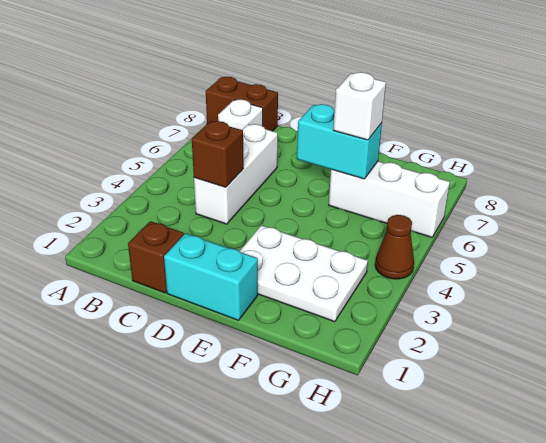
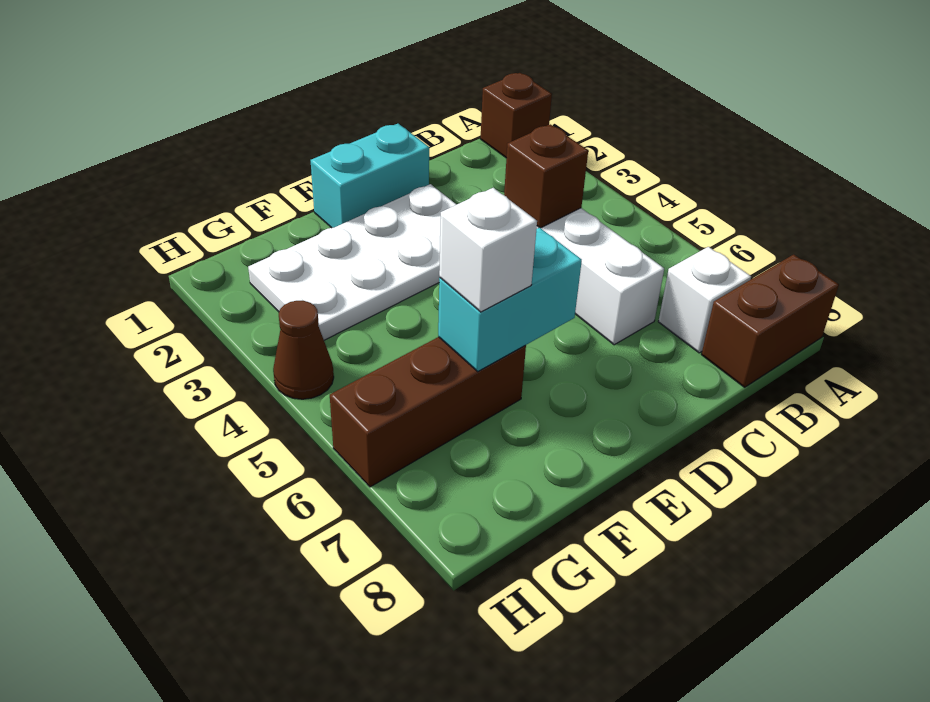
brown brick C1 level 1 -> brown brick A1 level 1
white plate E2:G3 level 1 -> white plate D2:G3 level 1
white brick F6:H6 level 1 -> brown brick F6:H6 level 1

